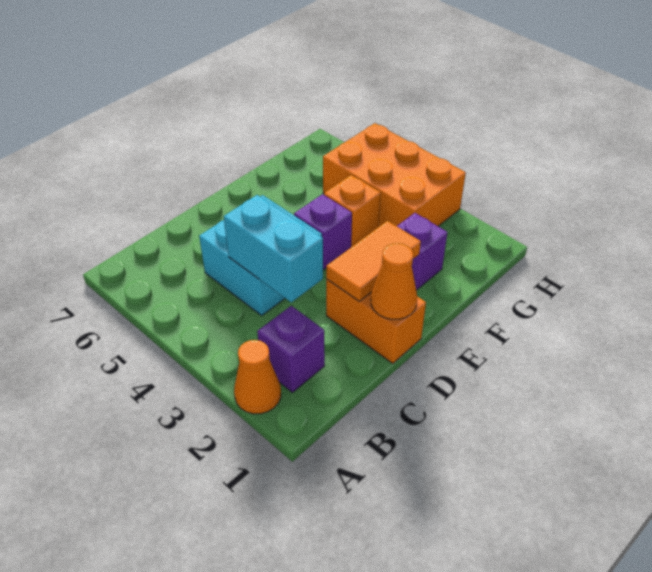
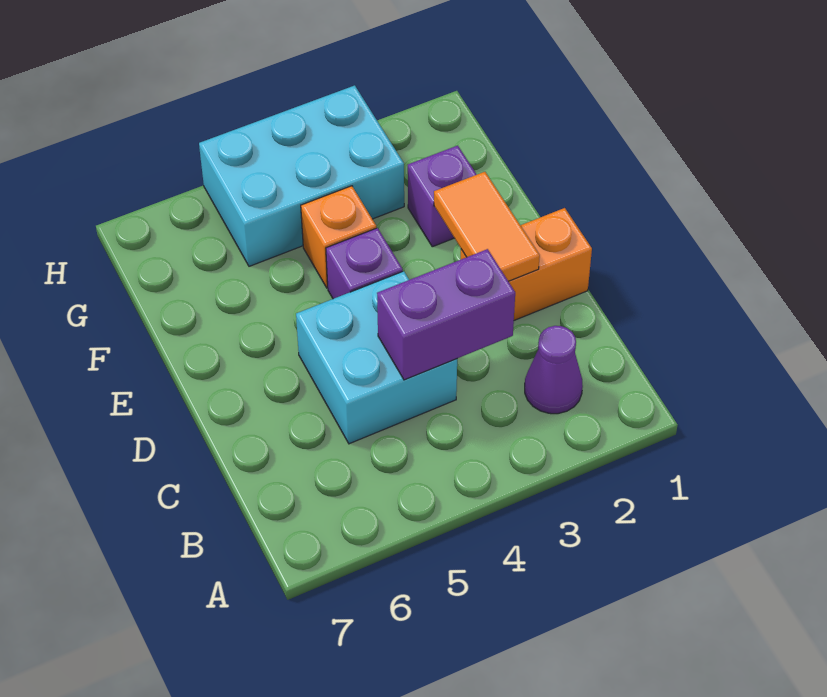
orange cone A2 level 1 -> none
purple brick B2 level 1 -> purple cone B2 level 1
cyan brick C3:C4 level 2 -> purple brick C3:C4 level 2
orange cone D1 level 2 -> none
orange brick G3:H5 level 1 -> cyan brick G3:H5 level 1

